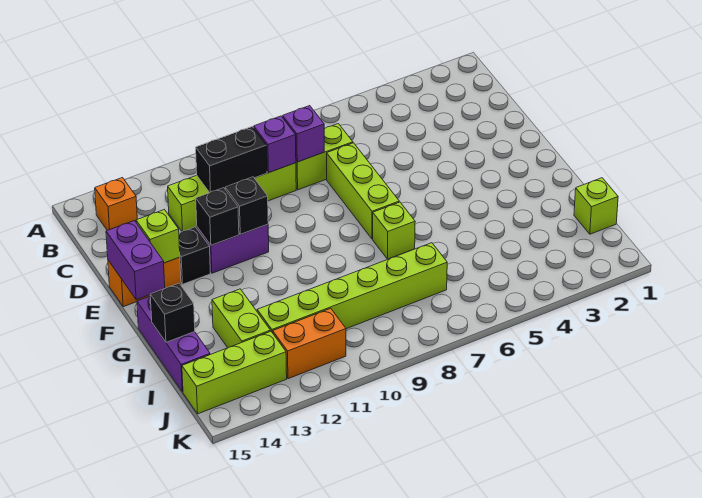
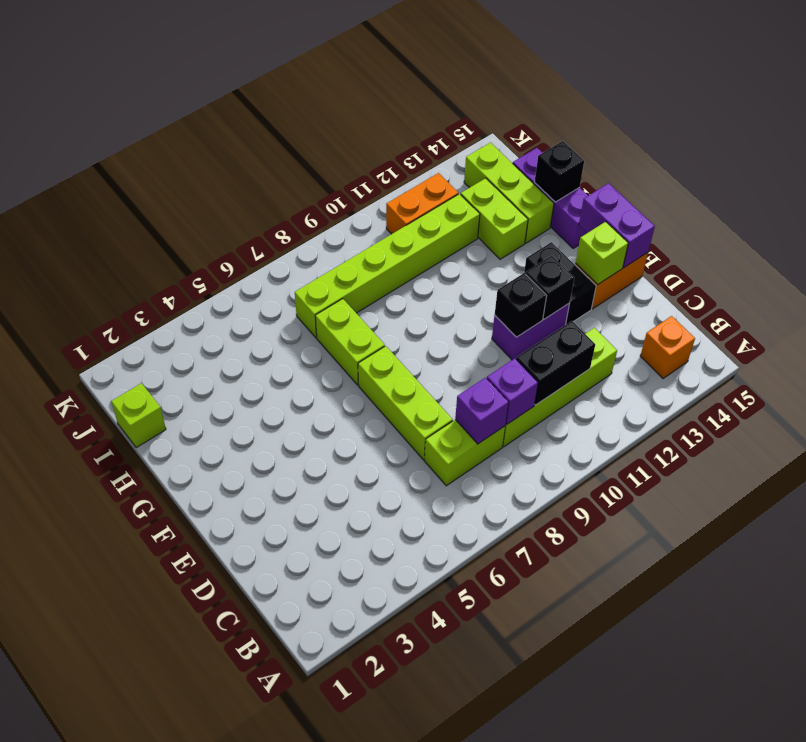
black brick E13 level 1 -> black brick E13:F13 level 1
lime brick G7 level 1 -> lime brick G7:H7 level 1
lime brick J13:J15 level 1 -> lime brick H14:J14 level 1

